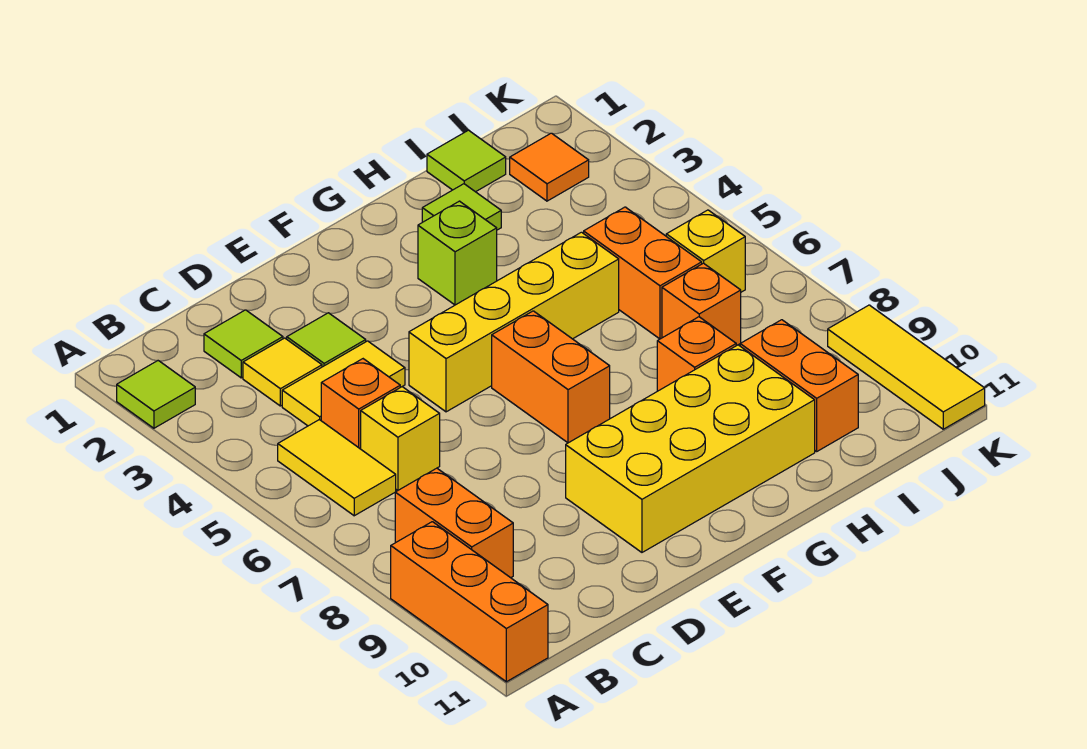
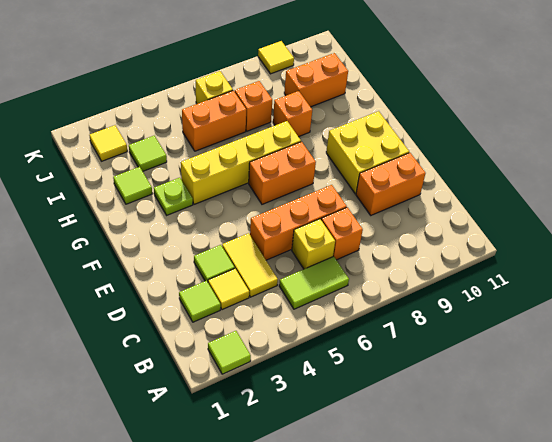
orange brick A9:A11 level 1 -> orange brick D5:D7 level 1
yellow tile B5:B6 level 1 -> lime tile B5:B6 level 1
orange brick B8:B9 level 1 -> orange brick D9:D10 level 1
orange brick C5 level 1 -> orange brick C7 level 1
yellow brick E5:H5 level 1 -> yellow brick G4:G7 level 1
yellow brick E9:H10 level 1 -> yellow brick E9:F10 level 1
lime brick G3 level 1 -> lime plate G3 level 1
lime tile I1 level 1 -> lime tile I3 level 1
orange tile J2 level 1 -> yellow tile J2 level 1
yellow tile K9:K11 level 1 -> yellow tile K9 level 1

